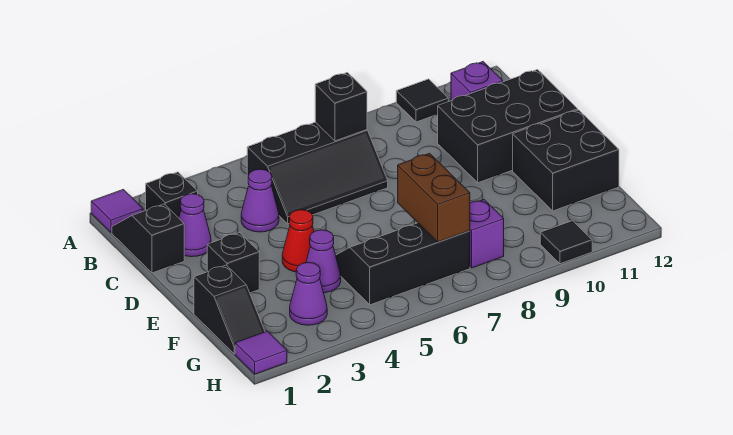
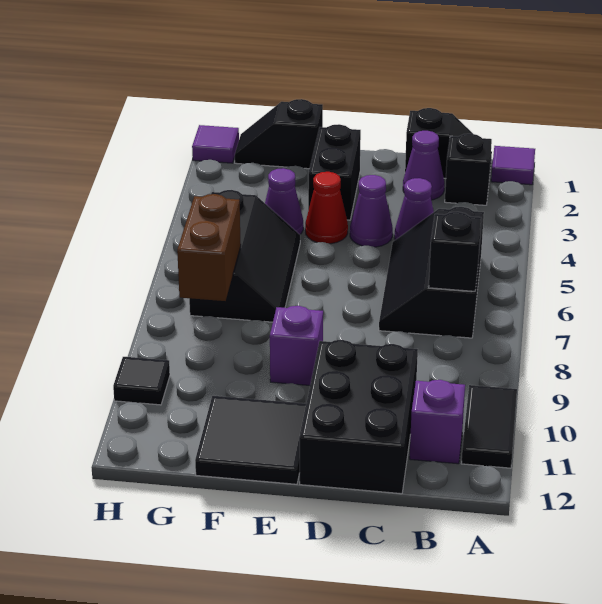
black tile A10 level 1 -> black tile A10:A11 level 1
black brick E2 level 1 -> black brick E2:E3 level 1
black brick E11:F12 level 1 -> black tile E11:F12 level 1
brown brick F7:G7 level 2 -> brown brick G7:G8 level 2
purple cone G3 level 1 -> purple cone D4 level 1
purple brick G8 level 1 -> purple brick E9 level 1

